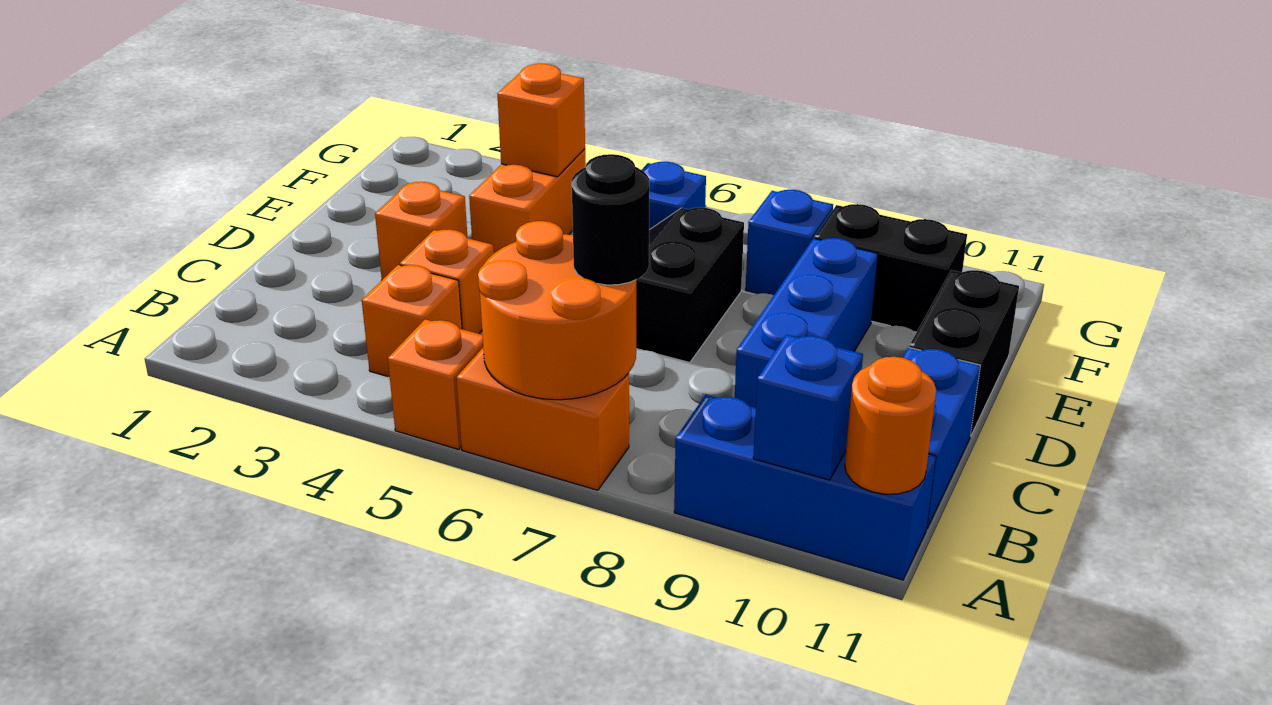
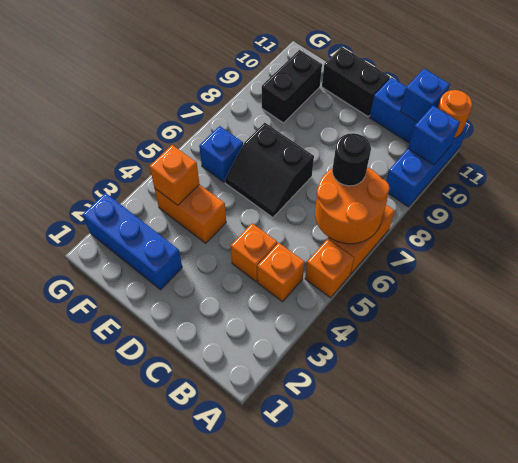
blue brick C9:E9 level 1 -> blue brick E2:G2 level 1
orange brick D3 level 1 -> none
blue brick F8 level 1 -> blue brick B11 level 2

